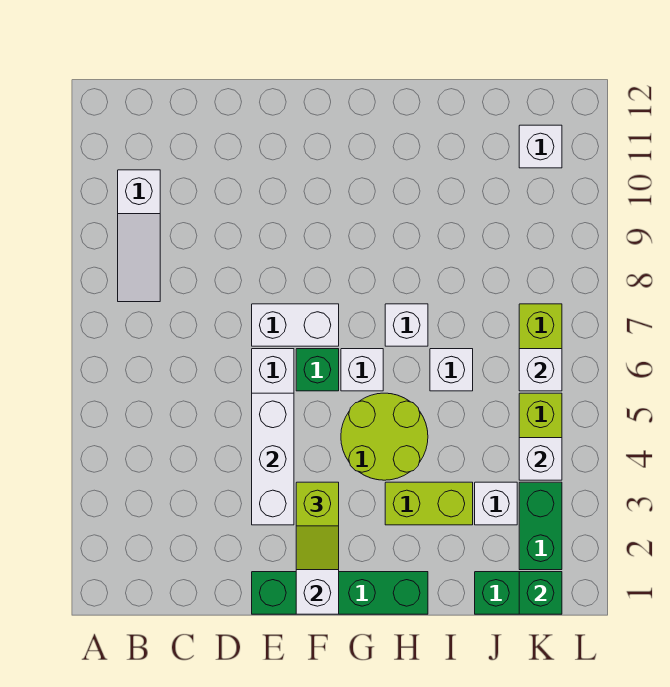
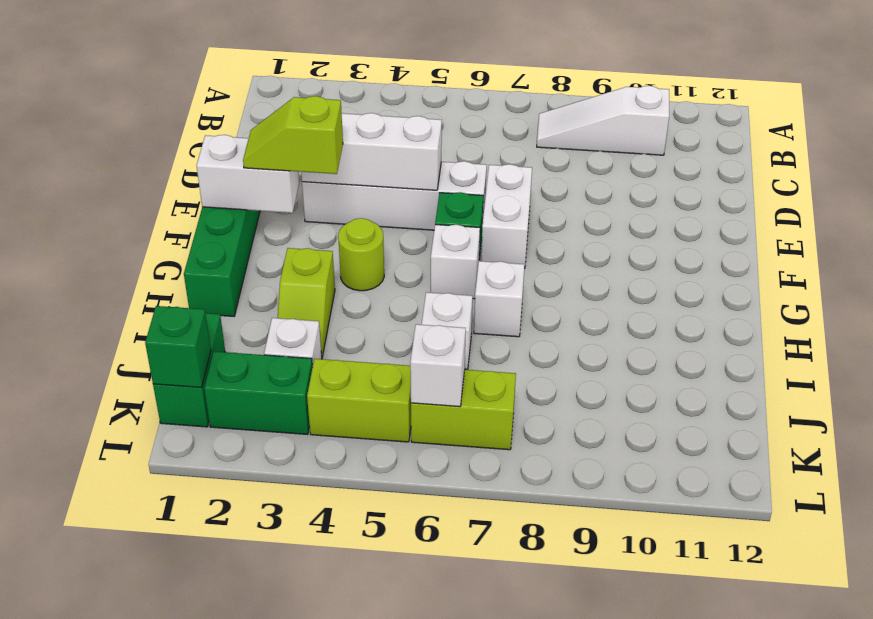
lime round brick G4:H5 level 1 -> lime round brick G4 level 1
lime brick H3:I3 level 1 -> lime slope H3:I3 level 1 top H
white brick K4 level 2 -> none
white brick K11 level 1 -> none

